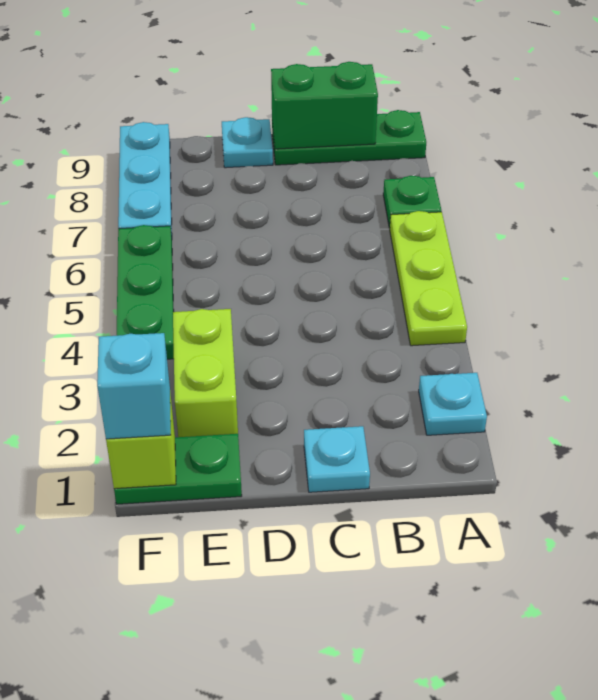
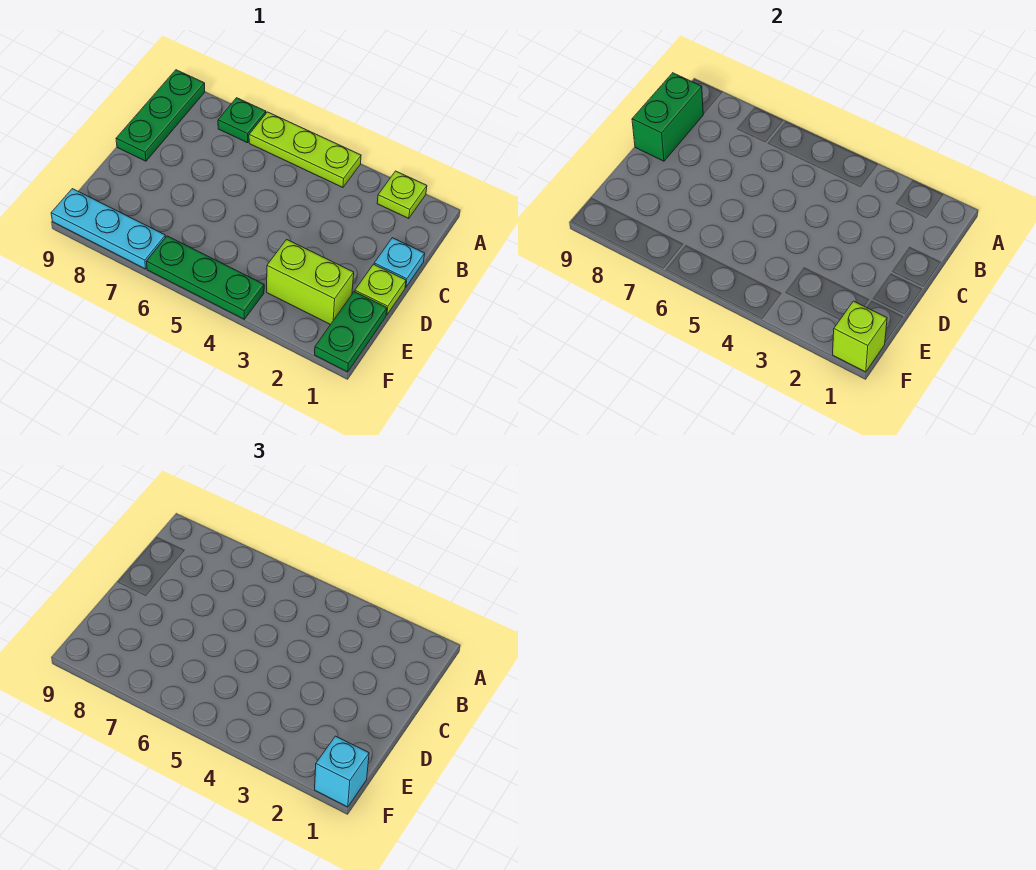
cyan plate A2 level 1 -> lime plate A2 level 1
none -> lime plate D1 level 1
cyan plate D9 level 1 -> none

